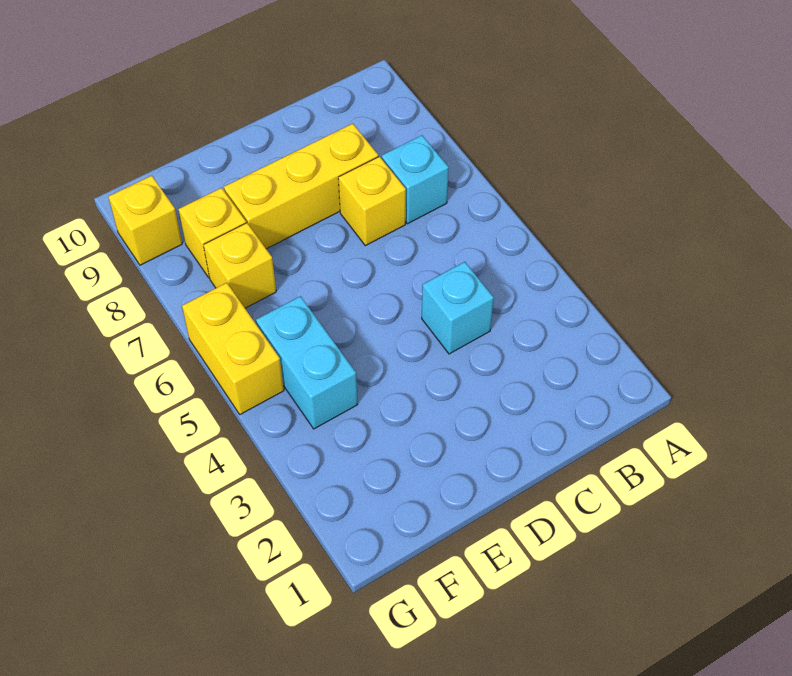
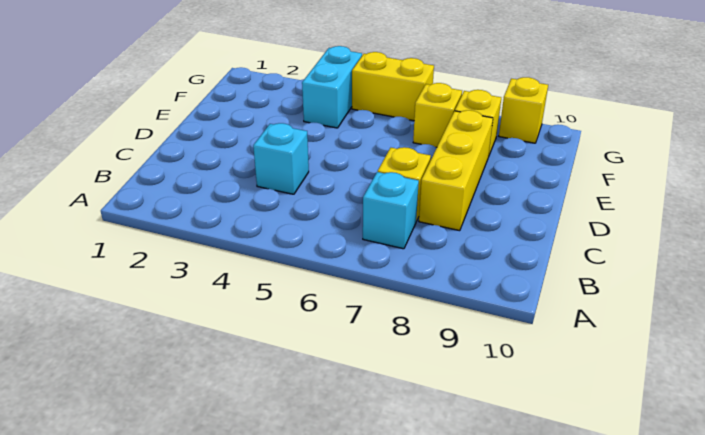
cyan brick F4:F5 level 1 -> cyan brick F4:G4 level 1

